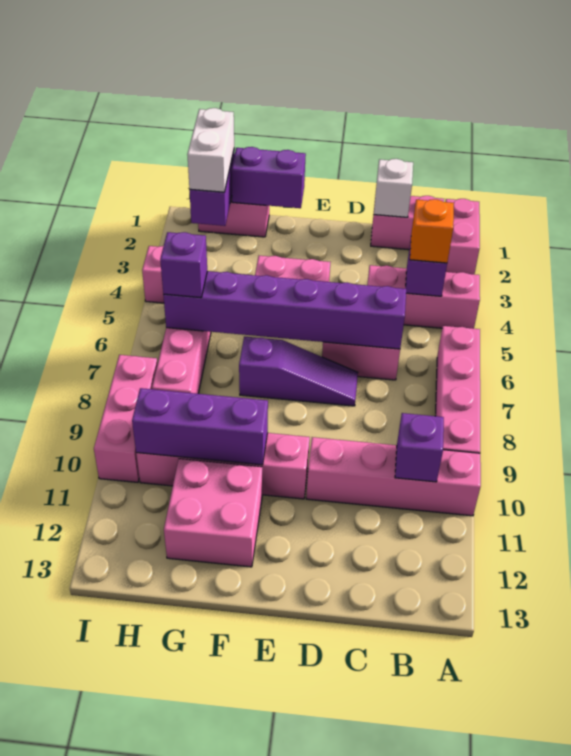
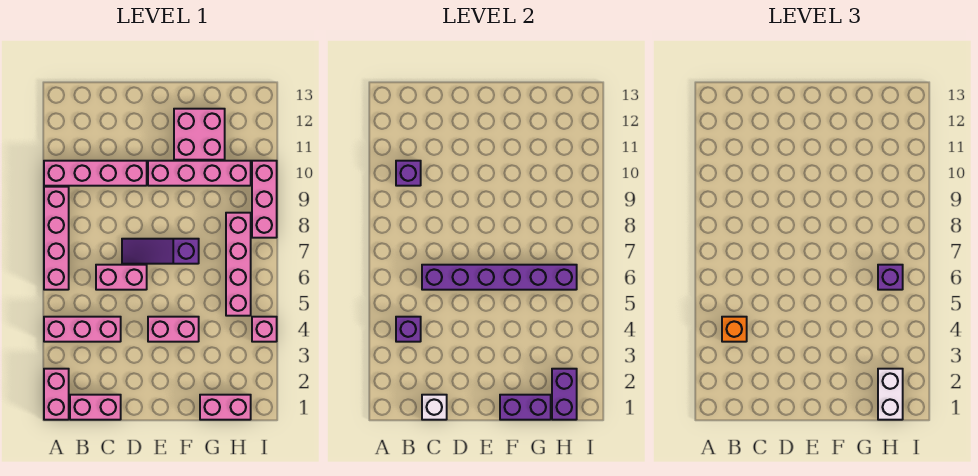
purple brick F10:H10 level 2 -> none

